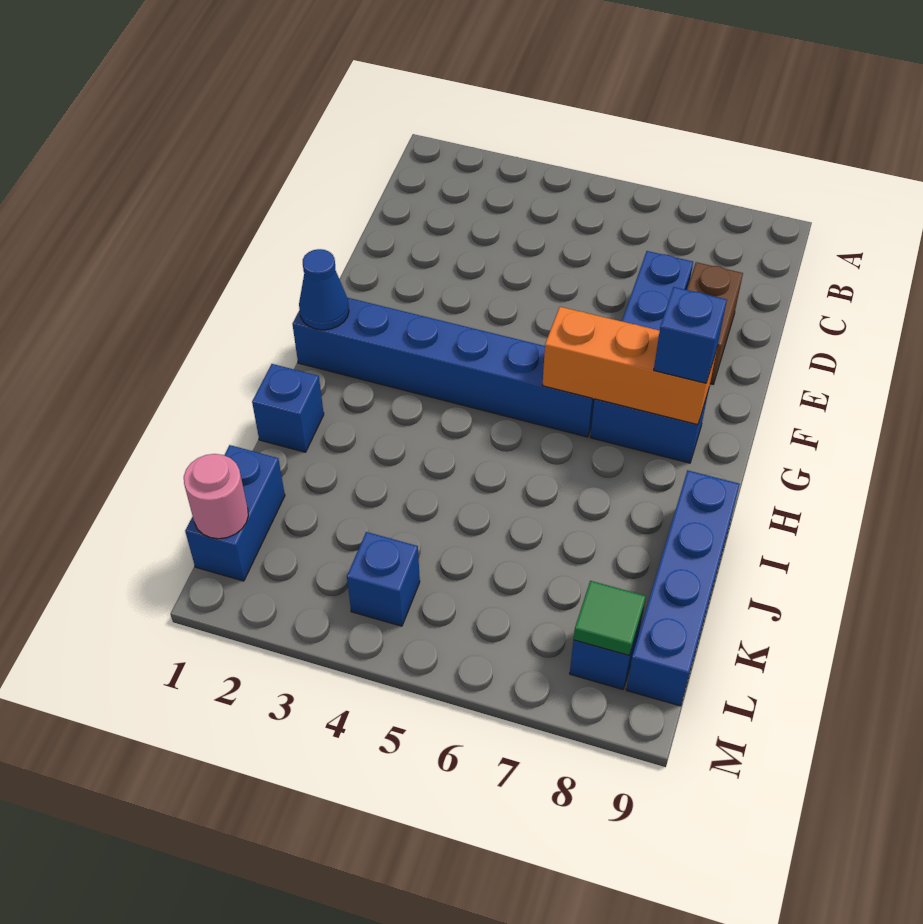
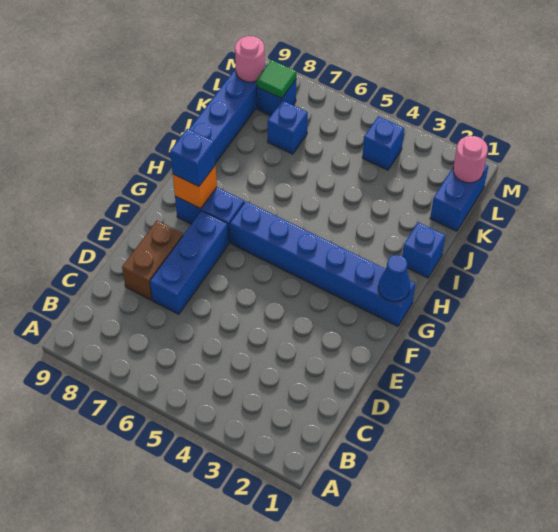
orange brick G6:G8 level 2 -> orange brick G8 level 2
none -> blue brick K7 level 1
none -> pink round brick L9 level 2

